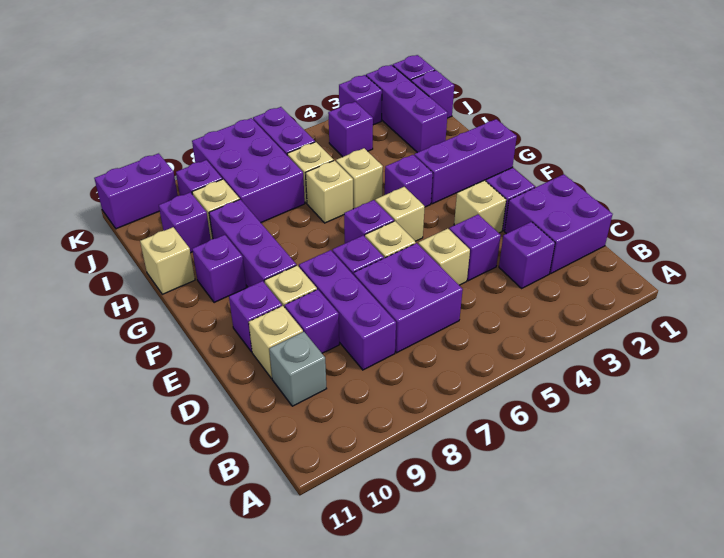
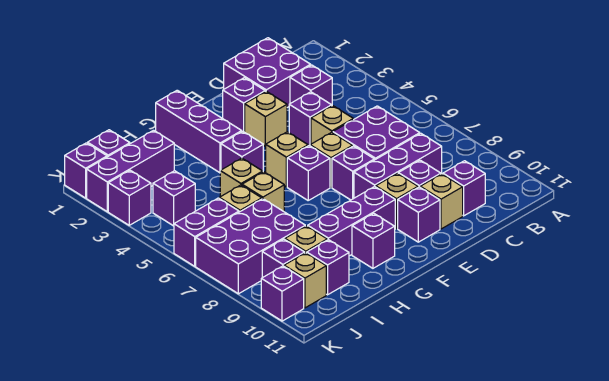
grey brick C10 level 1 -> purple brick C10 level 1
tan brick H11 level 1 -> tan brick J10 level 1
purple brick K10:K11 level 1 -> purple brick K10 level 1

